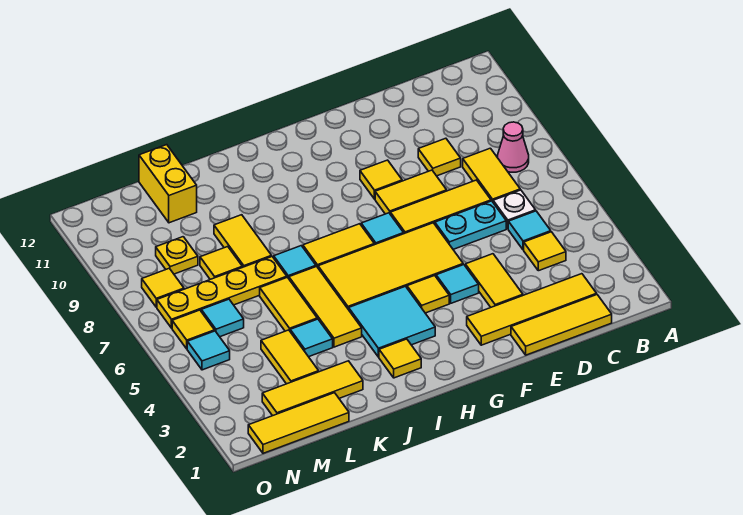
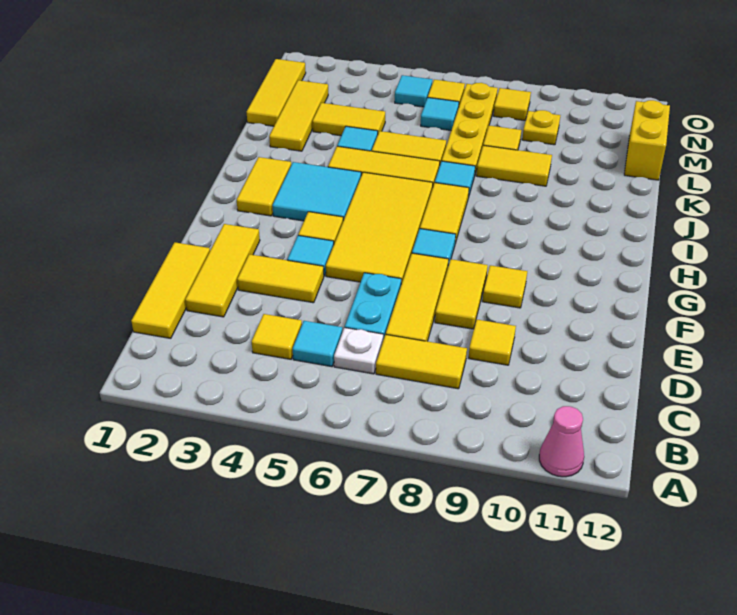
pink cone B8 level 1 -> pink cone A11 level 1
yellow tile C2:F2 level 1 -> yellow tile D2:F2 level 1
yellow tile I2 level 1 -> yellow tile H2:I2 level 1
yellow brick L11:L12 level 1 -> yellow brick L12:M12 level 1

